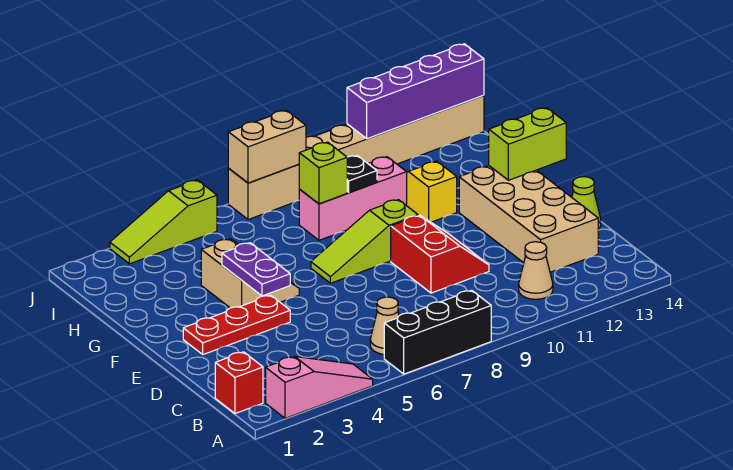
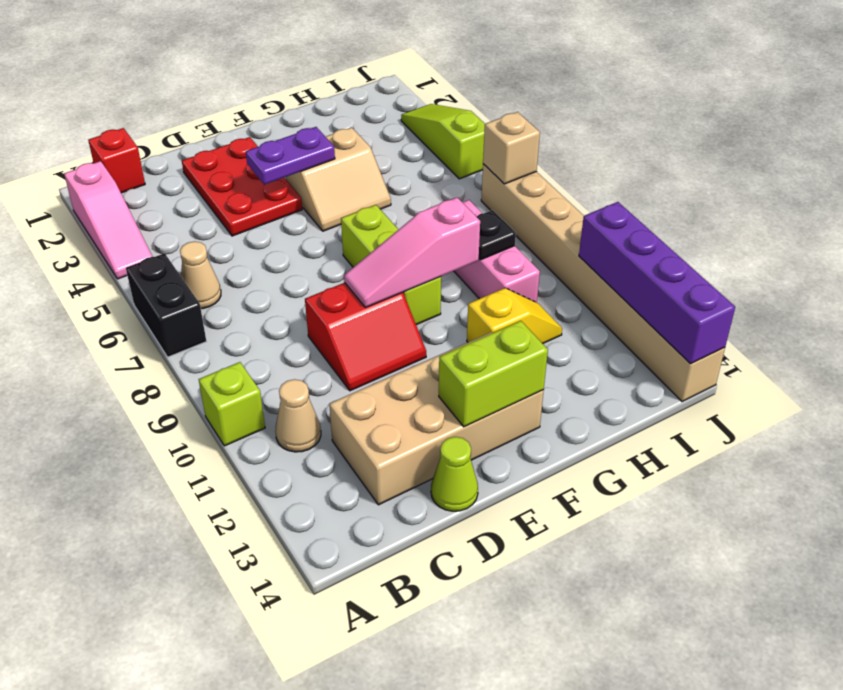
black brick A6:A8 level 1 -> black brick A6:A7 level 1
red plate E2:E4 level 1 -> red plate D2:E4 level 1
none -> pink slope E9:G9 level 2 top G
lime slope F7:F9 level 1 top 9 -> lime brick F7:F9 level 1
lime brick F13:F14 level 2 -> lime brick E13:F13 level 2
lime brick H8 level 2 -> lime brick A10 level 1
tan brick J7:J8 level 2 -> tan brick J7 level 2

